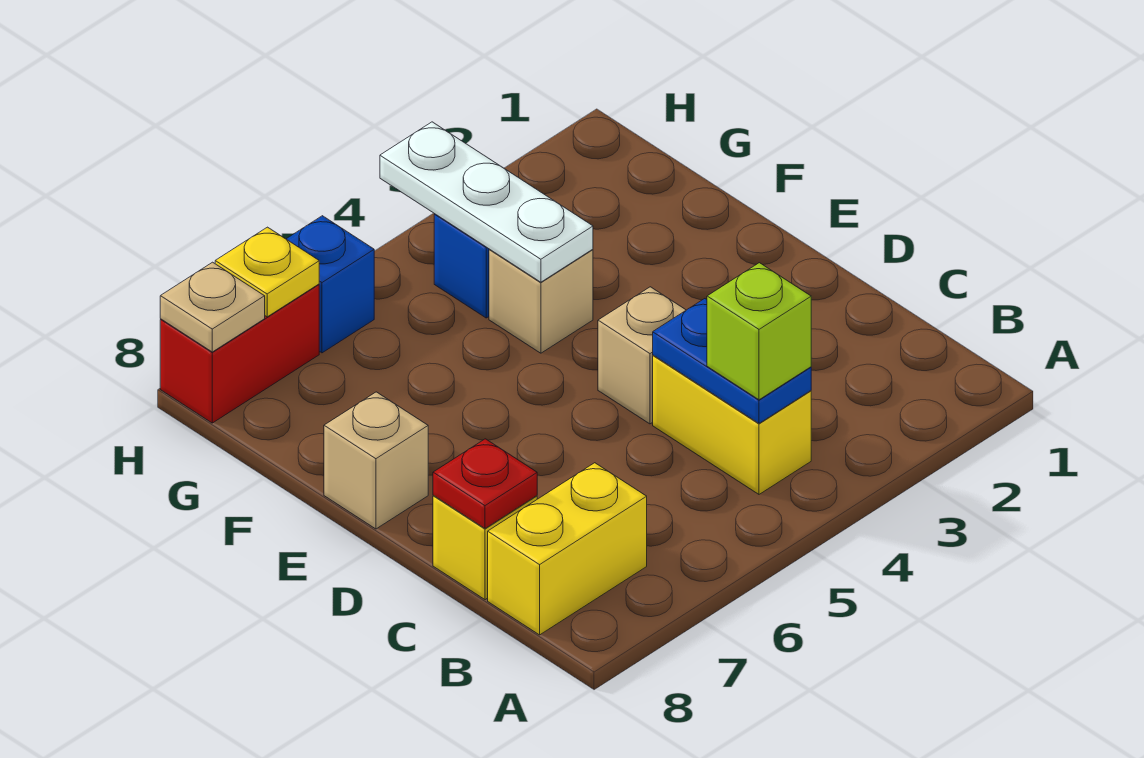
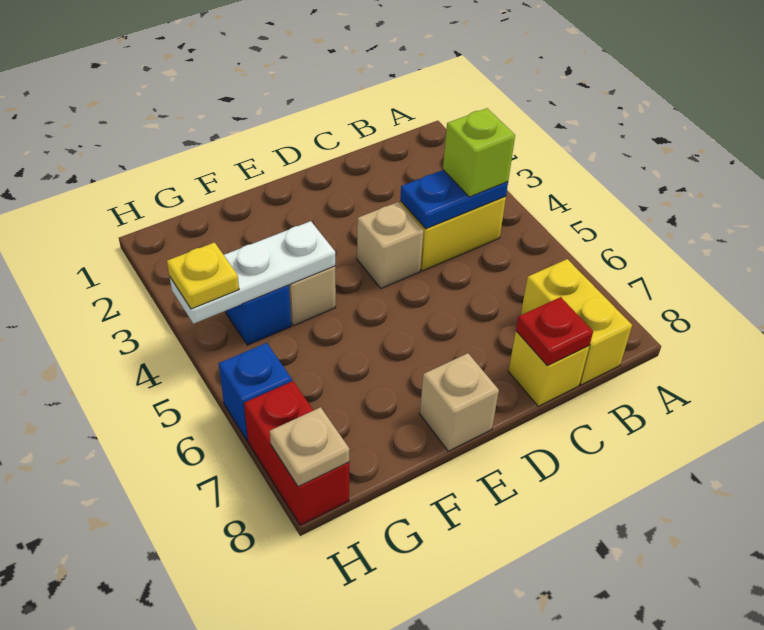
yellow plate H7 level 2 -> yellow plate H4 level 3

